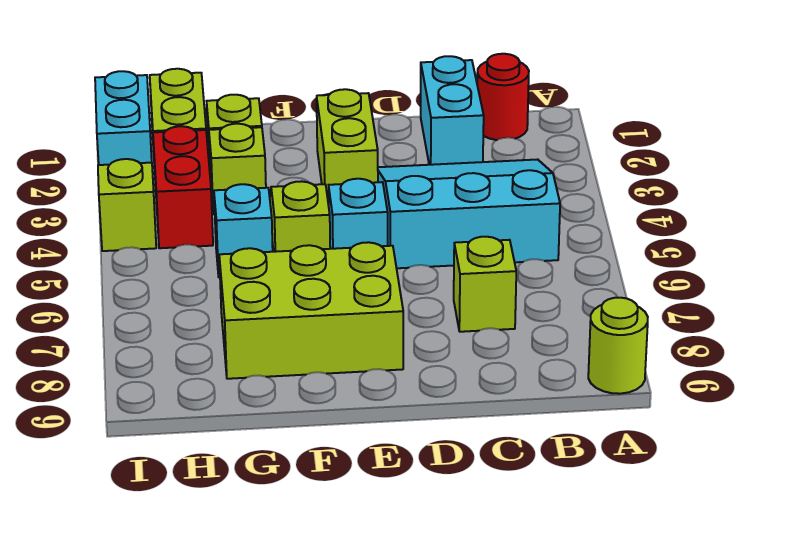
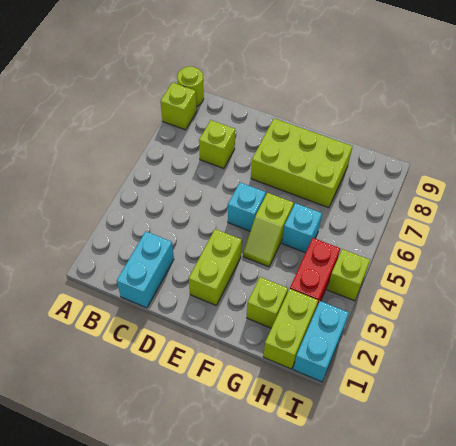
red round brick B1 level 1 -> none
cyan slope B3:D5 level 1 top 5 -> none
lime brick G3 level 1 -> lime brick A8 level 1

